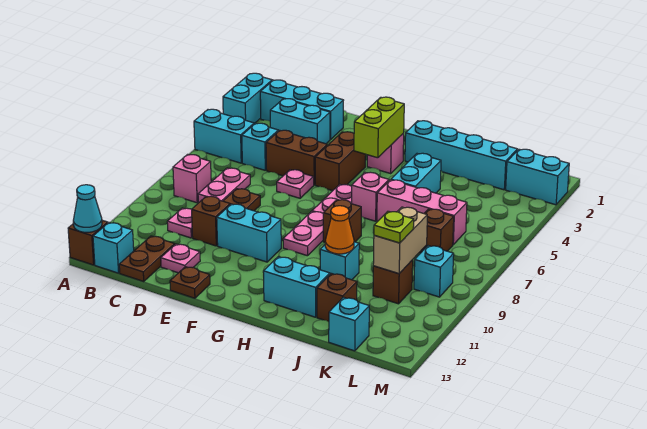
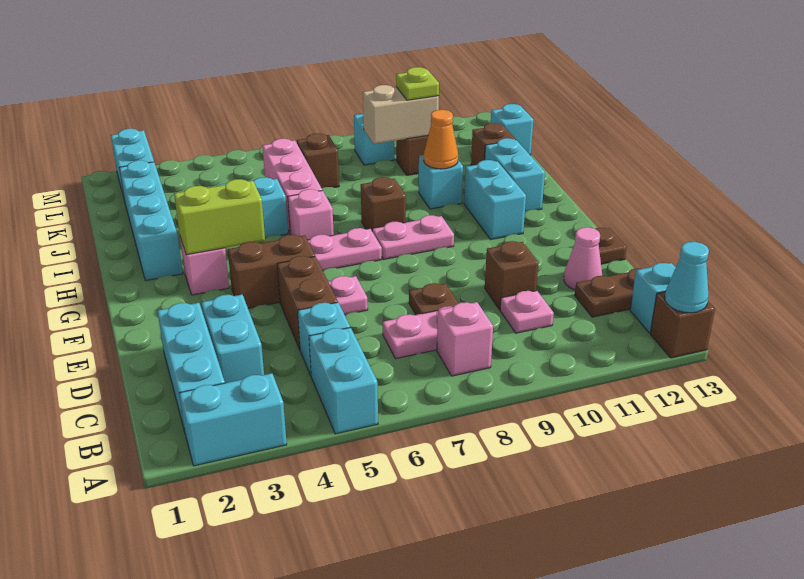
pink plate D12 level 1 -> pink cone D12 level 1
cyan brick E10:F10 level 1 -> cyan brick G11:H11 level 1

